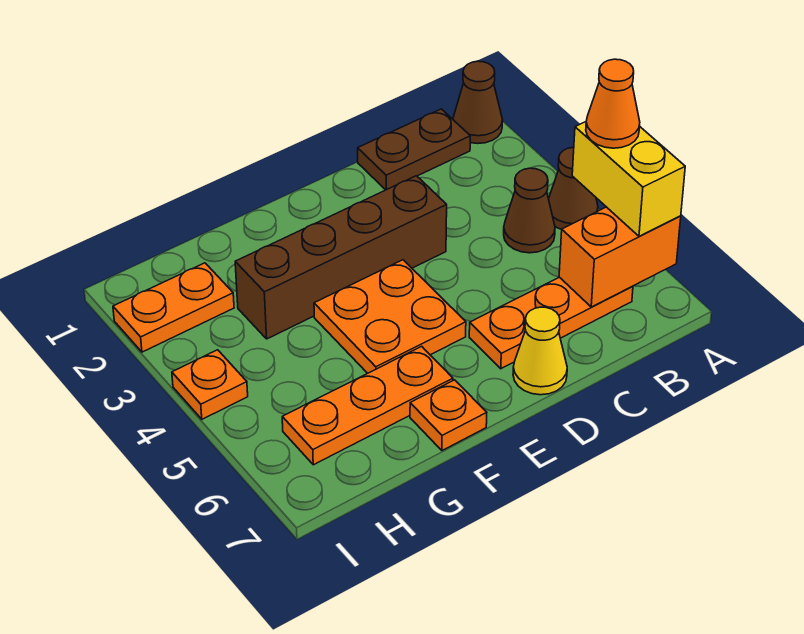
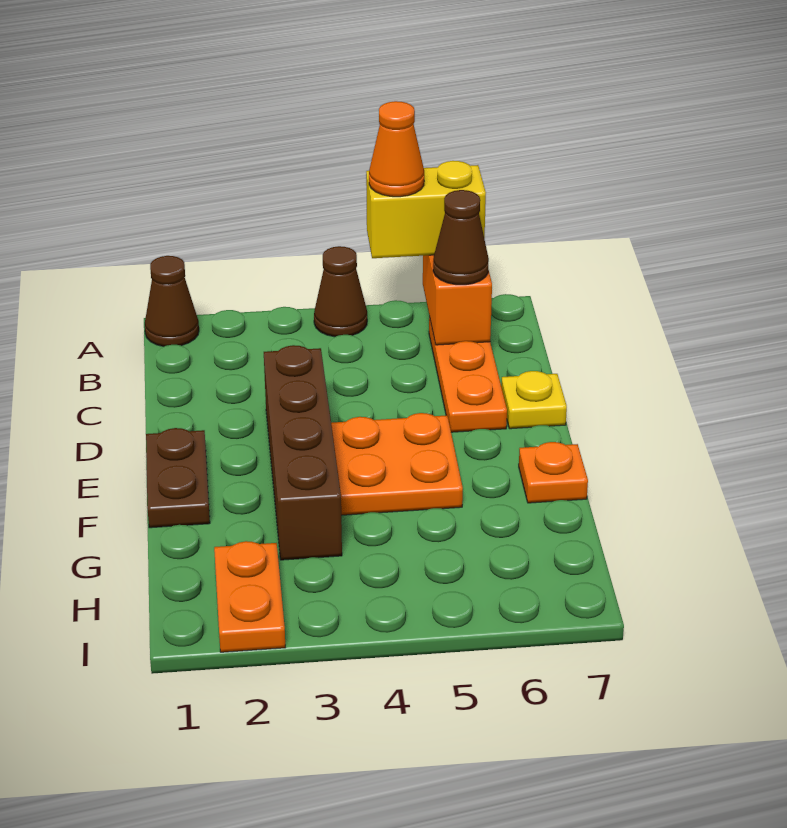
brown plate B1:C1 level 1 -> brown plate E1:F1 level 1
brown cone B4 level 1 -> brown cone B6 level 3
yellow cone D7 level 1 -> yellow plate D7 level 1
orange plate F6:H6 level 1 -> none
orange plate I4 level 1 -> none

